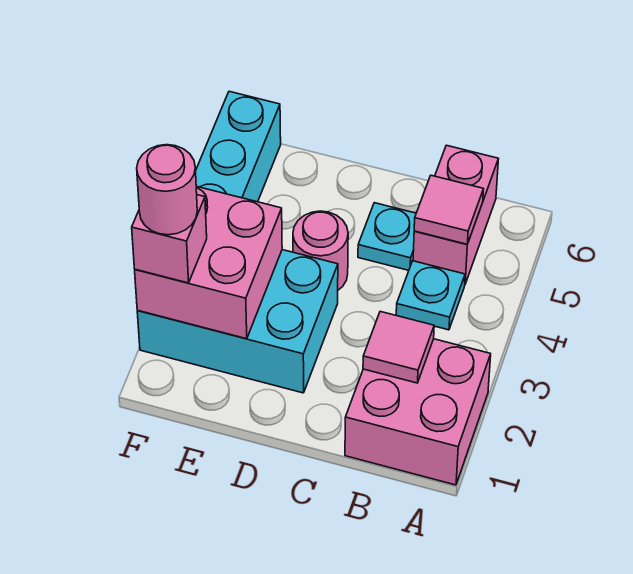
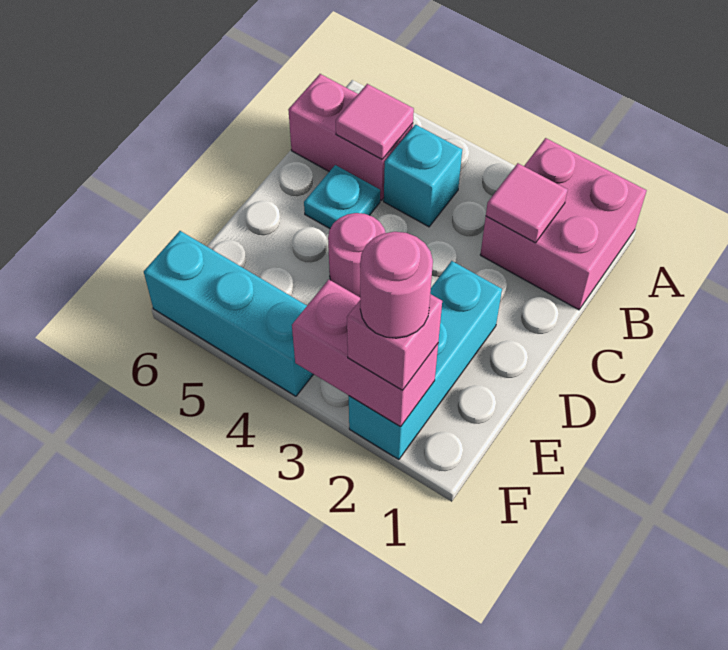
cyan plate B4 level 1 -> cyan brick B4 level 1
cyan brick D2:F3 level 1 -> cyan brick D2:F2 level 1
pink brick E2:F3 level 2 -> pink brick F2:F3 level 2

